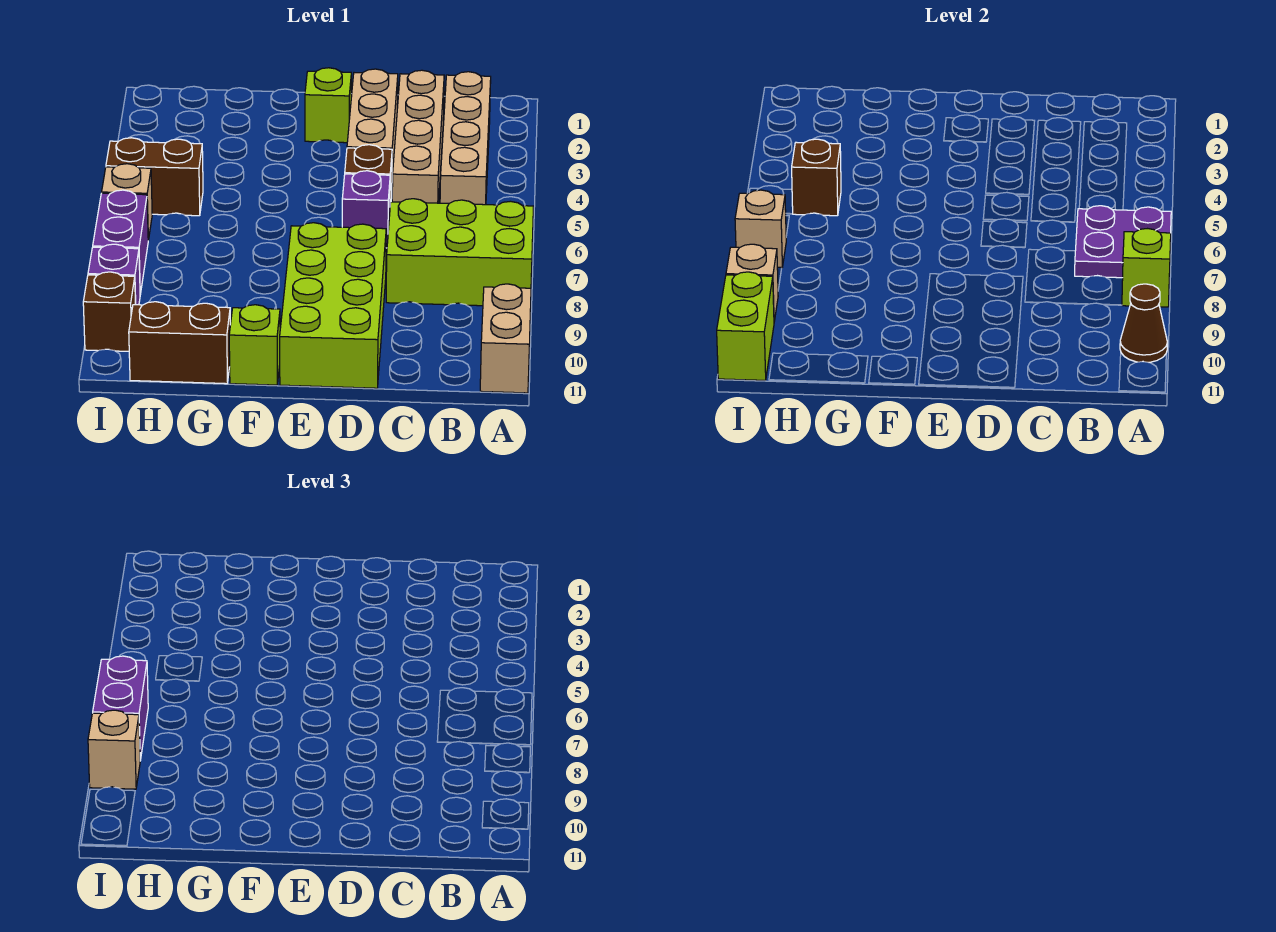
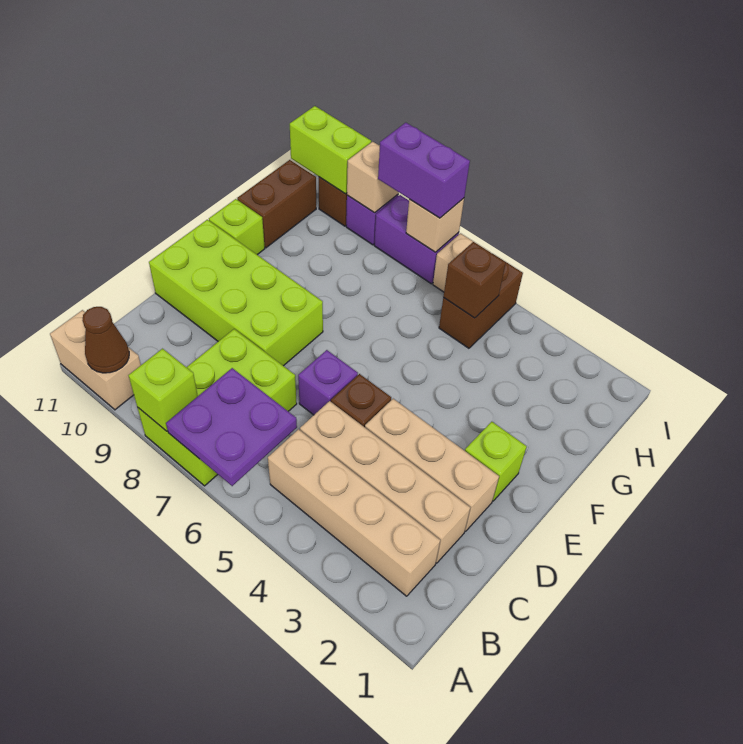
tan brick I9 level 3 -> none

